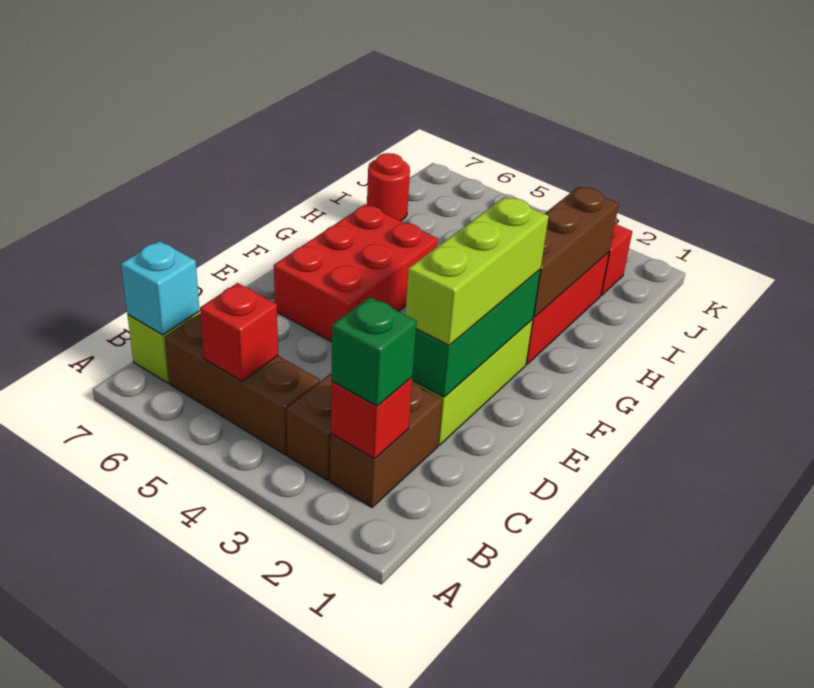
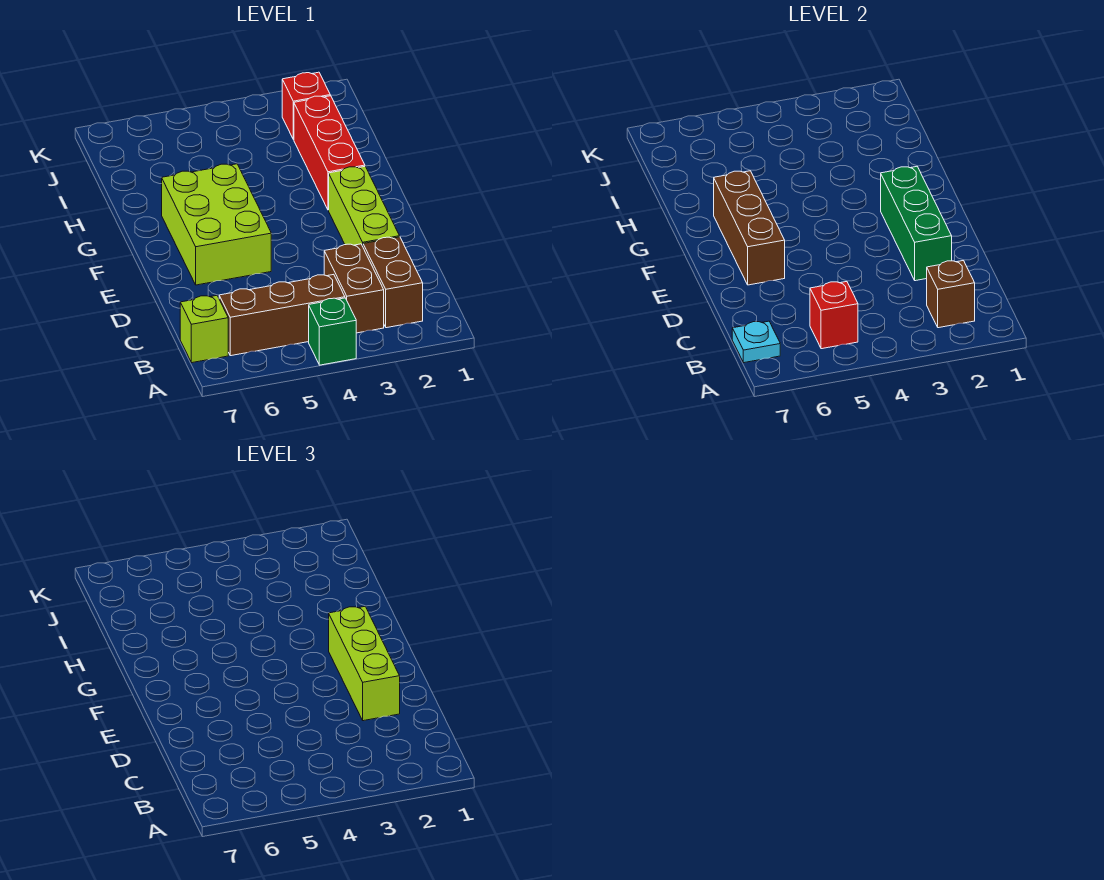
red brick B2 level 2 -> brown brick B2 level 2
green brick B2 level 3 -> green brick A4 level 1
cyan brick B7 level 2 -> cyan plate B7 level 2
red brick E5:G6 level 1 -> lime brick E5:G6 level 1
brown brick G2:I2 level 2 -> brown brick E6:G6 level 2
red round brick I7 level 1 -> none

